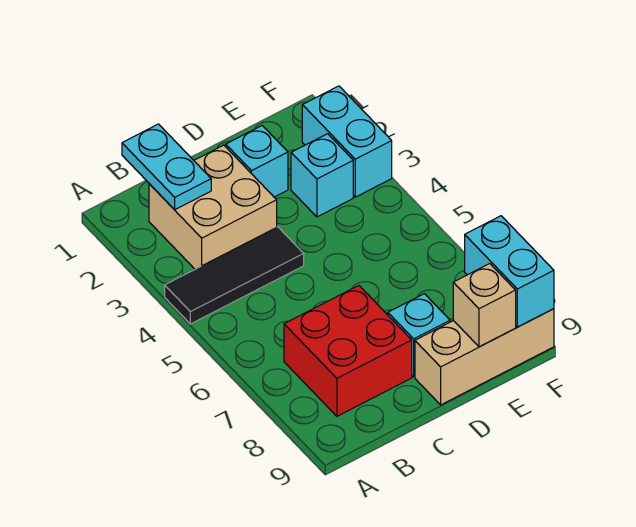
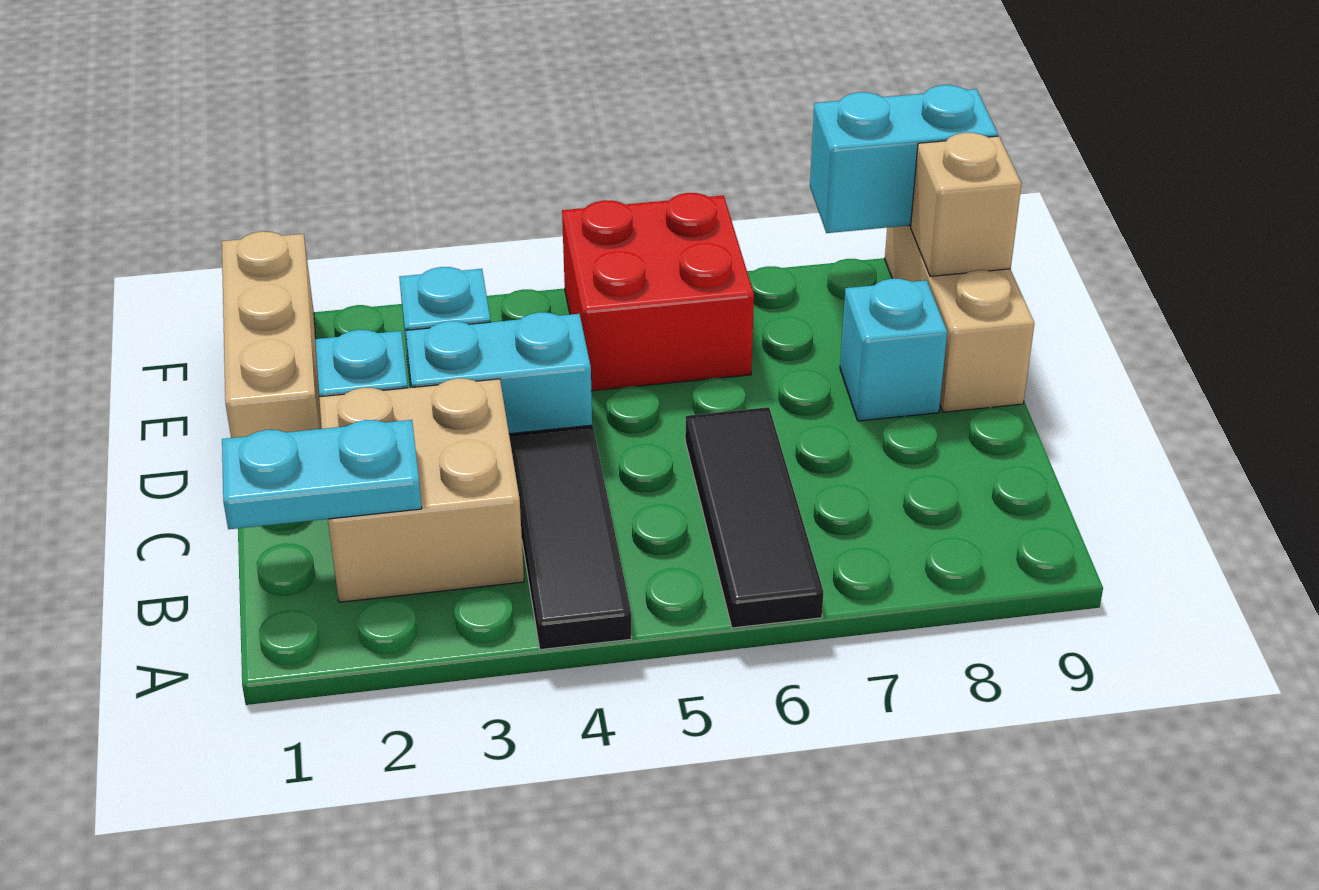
none -> black tile A6:C6 level 1
red brick B7:C8 level 1 -> red brick E5:F6 level 1
none -> tan brick D1:F1 level 1
cyan brick F2:F3 level 1 -> cyan brick D3:D4 level 1

